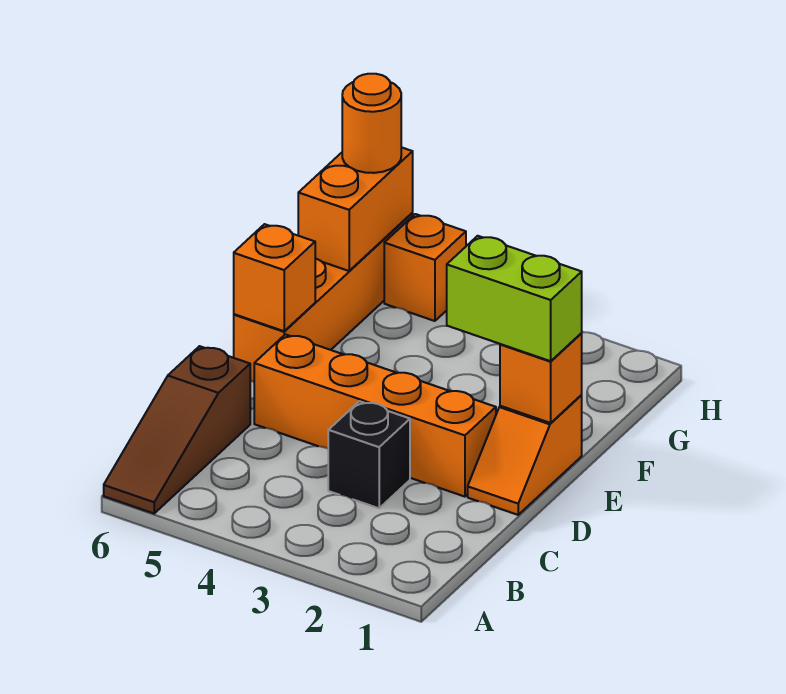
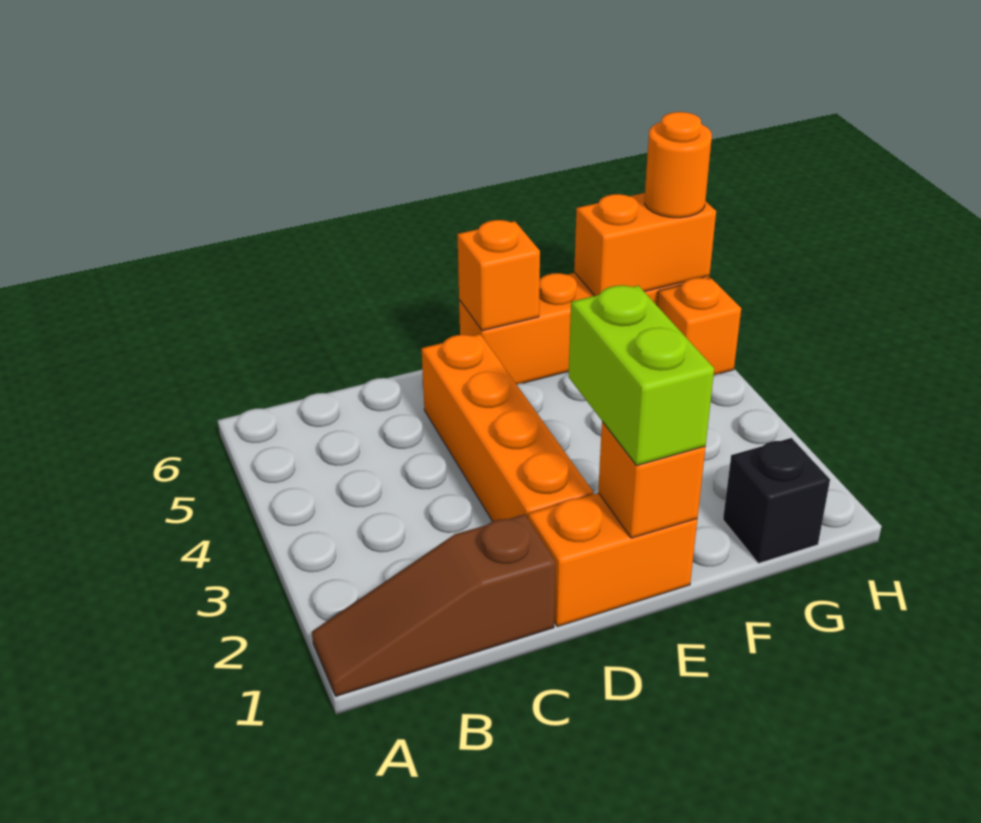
brown slope A6:C6 level 1 top C -> brown slope A1:C1 level 1 top C
black brick C3 level 1 -> black brick G1 level 1
orange slope D1:E1 level 1 top E -> orange brick D1:E1 level 1

